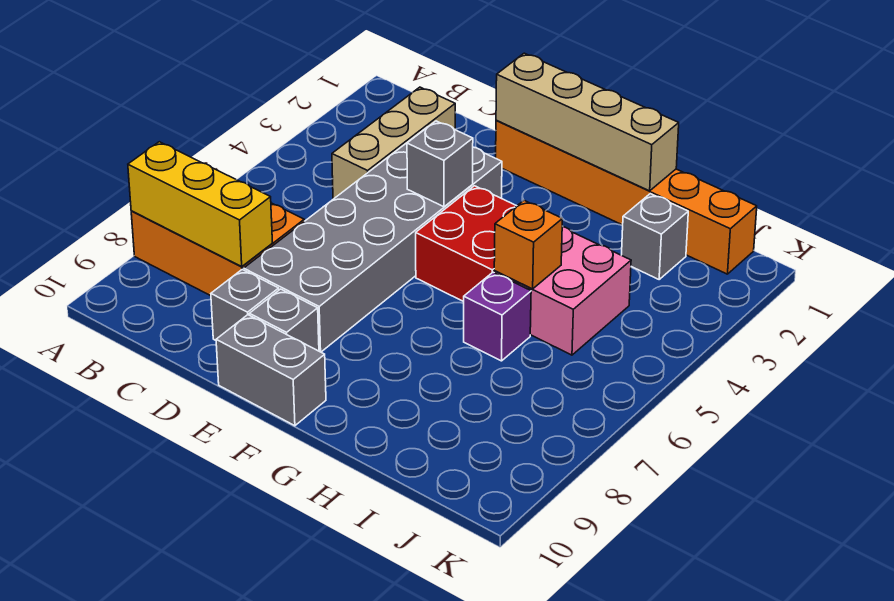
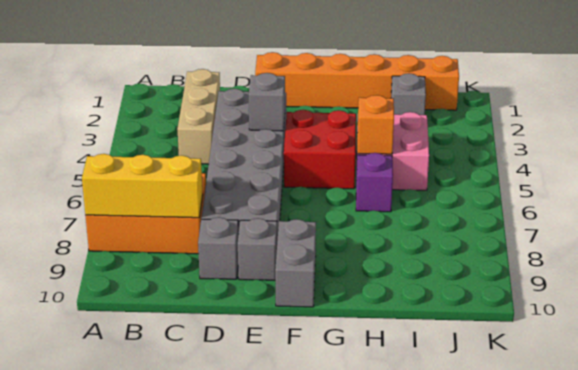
tan brick E1:H1 level 2 -> none
grey brick E10:F10 level 1 -> grey brick F9:F10 level 1

